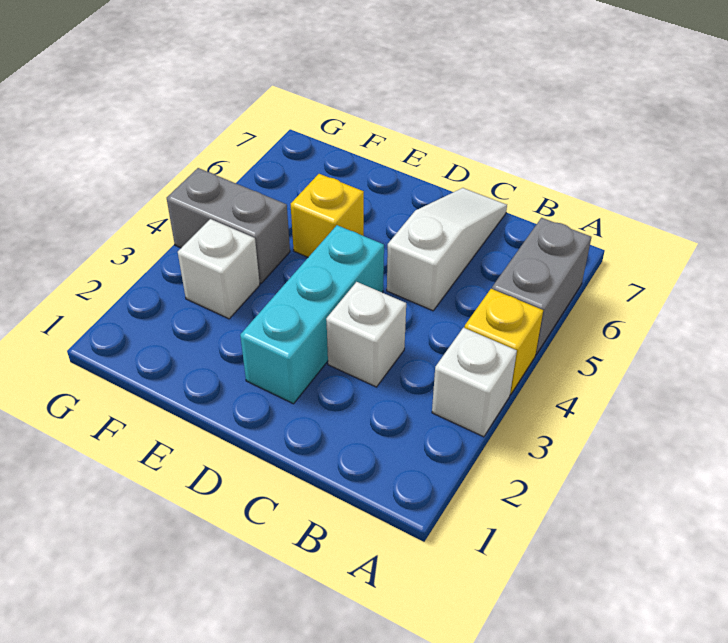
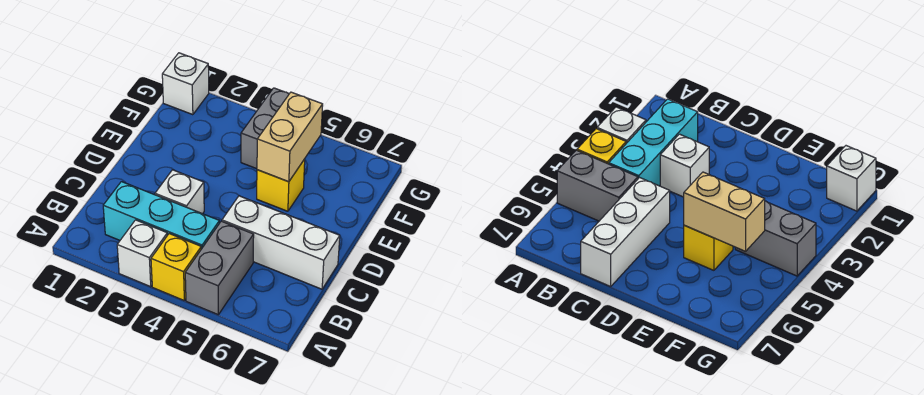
grey brick A5:A6 level 1 -> grey brick A5:B5 level 1
white slope C5:C7 level 1 top 5 -> white brick C5:C7 level 1
cyan brick D2:D4 level 1 -> cyan brick B2:B4 level 1
none -> tan brick E5:F5 level 2
white brick F3 level 1 -> white brick G1 level 1

